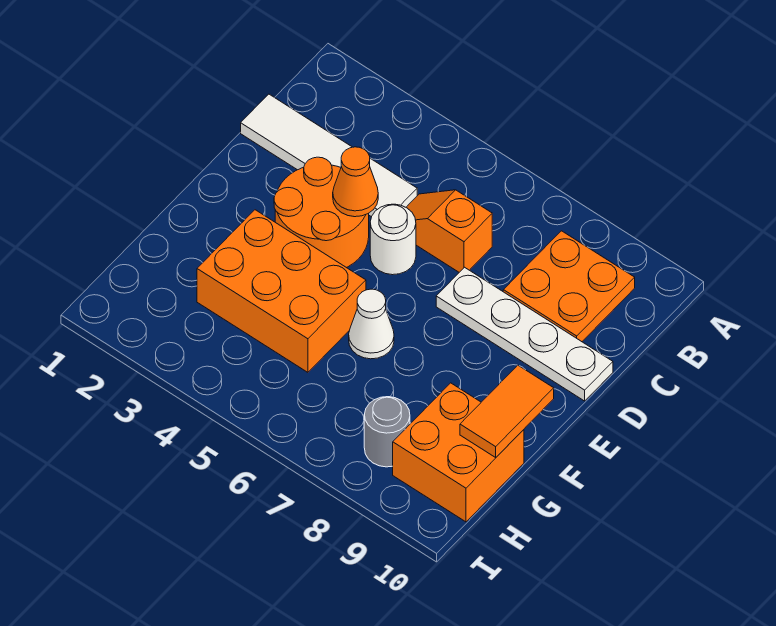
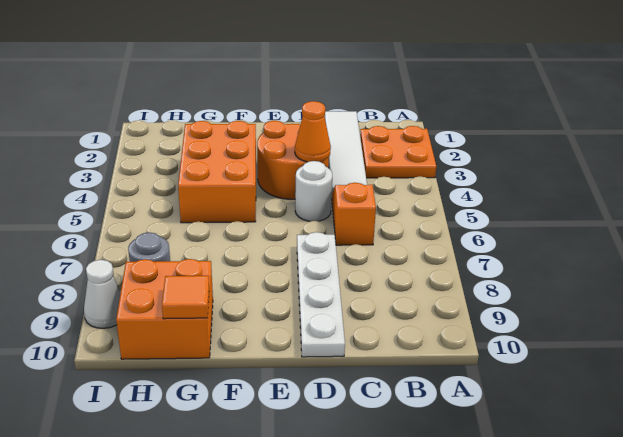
orange plate B8:C9 level 1 -> orange plate A2:B3 level 1
white cone F6 level 1 -> white cone I9 level 1
orange tile F10:G10 level 2 -> orange tile G10 level 2

